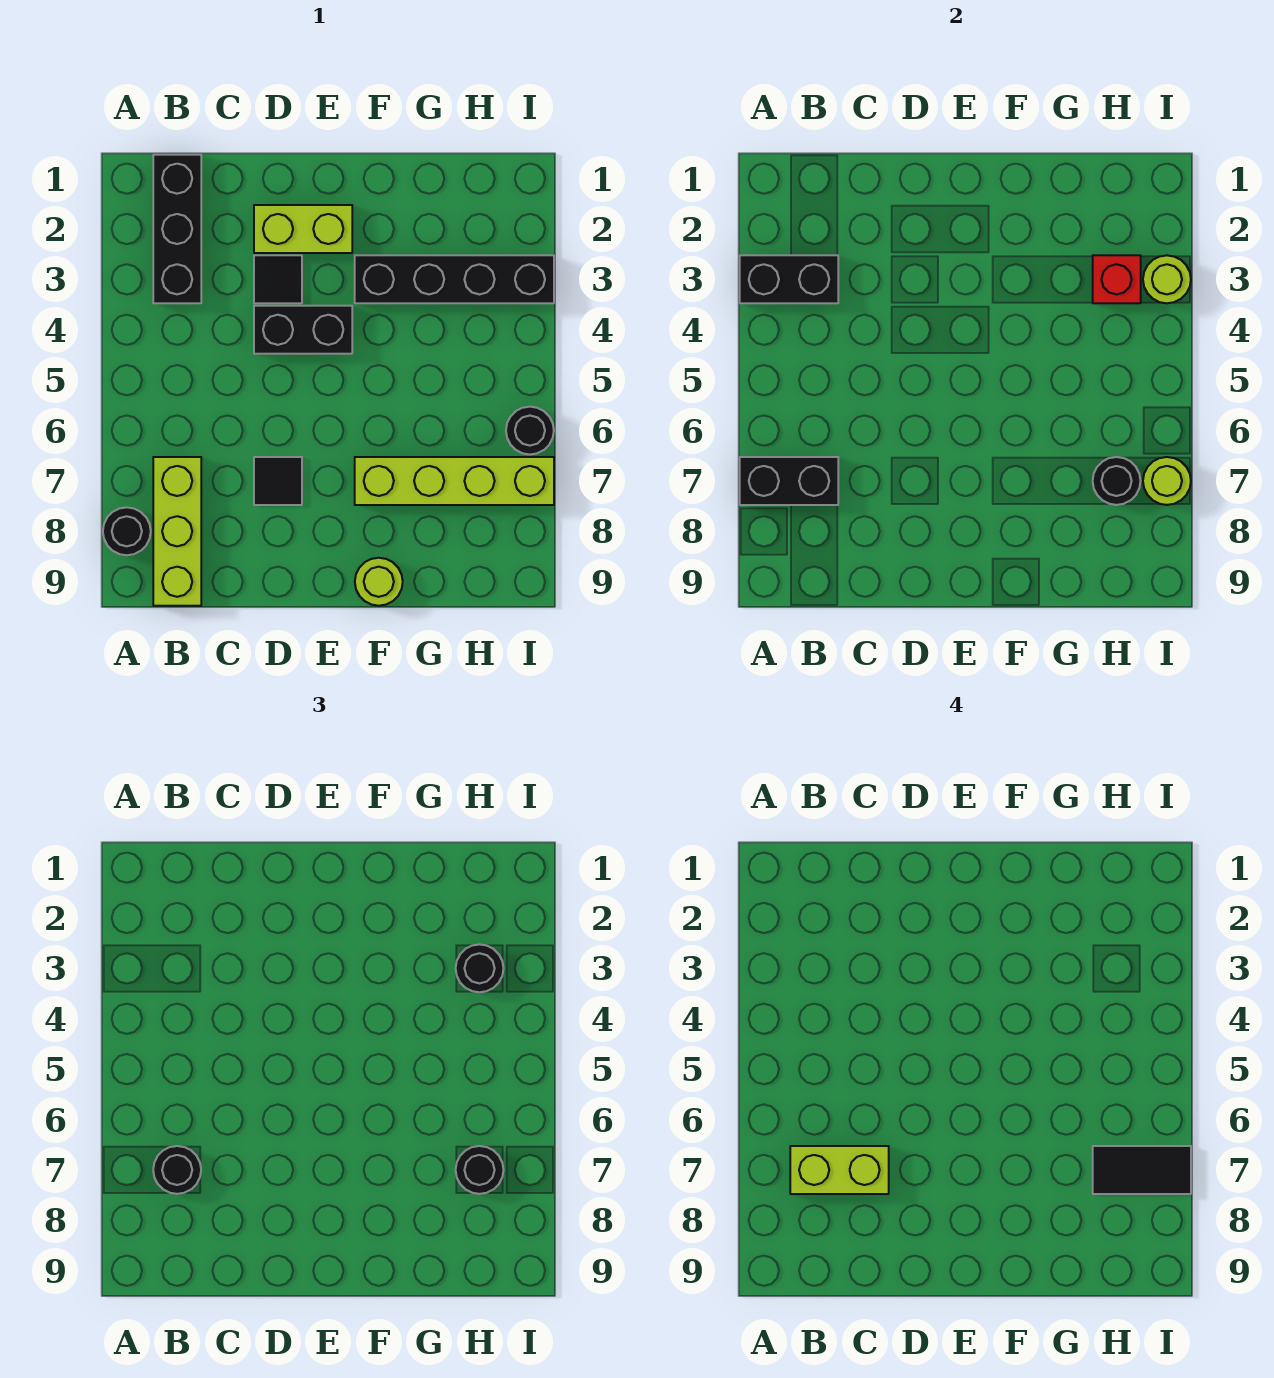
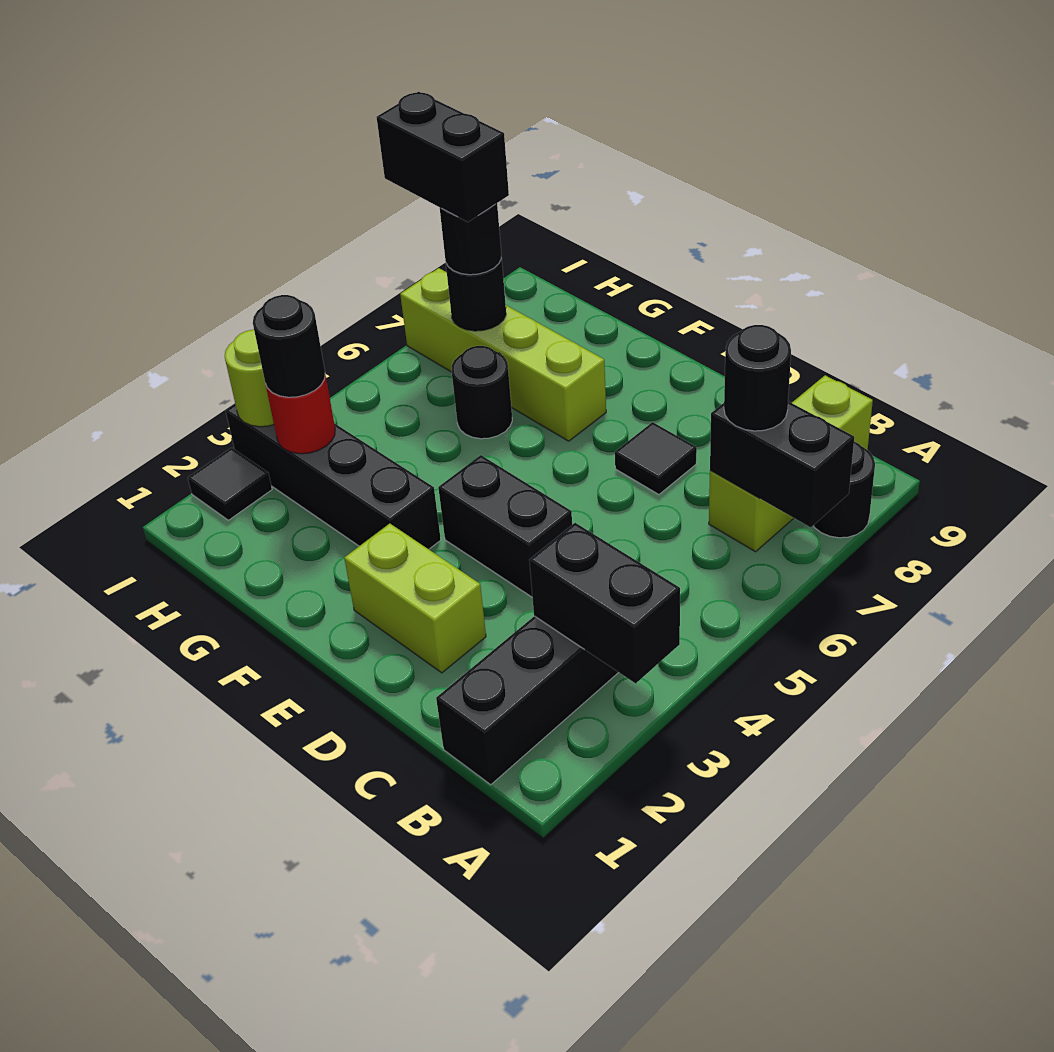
lime brick B7:C7 level 4 -> none
black tile D3 level 1 -> black tile I2 level 1
lime round brick F9 level 1 -> none
red brick H3 level 2 -> red round brick H3 level 2
black tile H7:I7 level 4 -> black brick H7:I7 level 4
black round brick I6 level 1 -> black round brick G6 level 1
lime round brick I7 level 2 -> none

